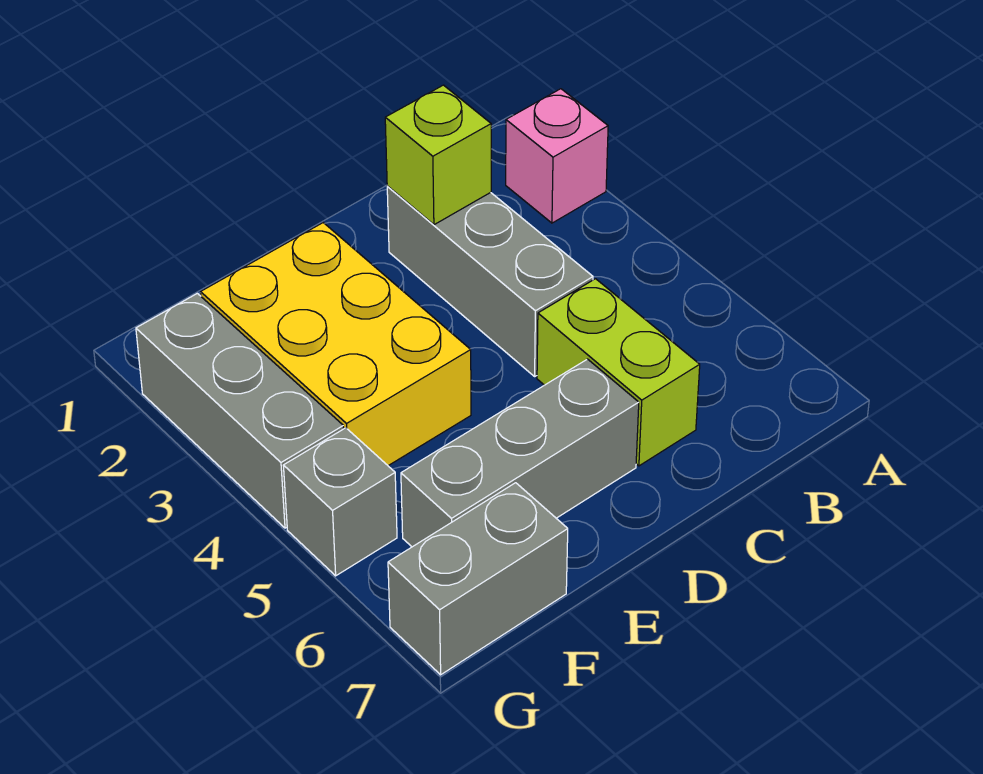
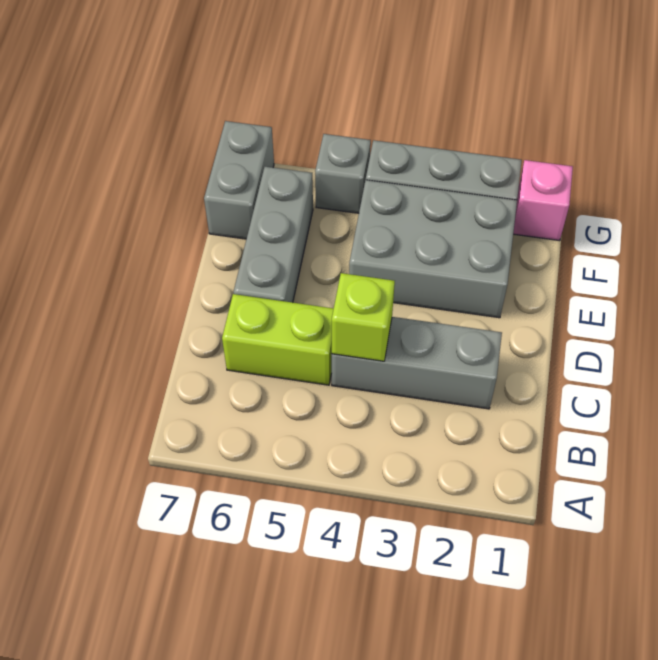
pink brick A2 level 1 -> pink brick G1 level 1
lime brick C2 level 2 -> lime brick C4 level 2
yellow brick E2:F4 level 1 -> grey brick E2:F4 level 1

